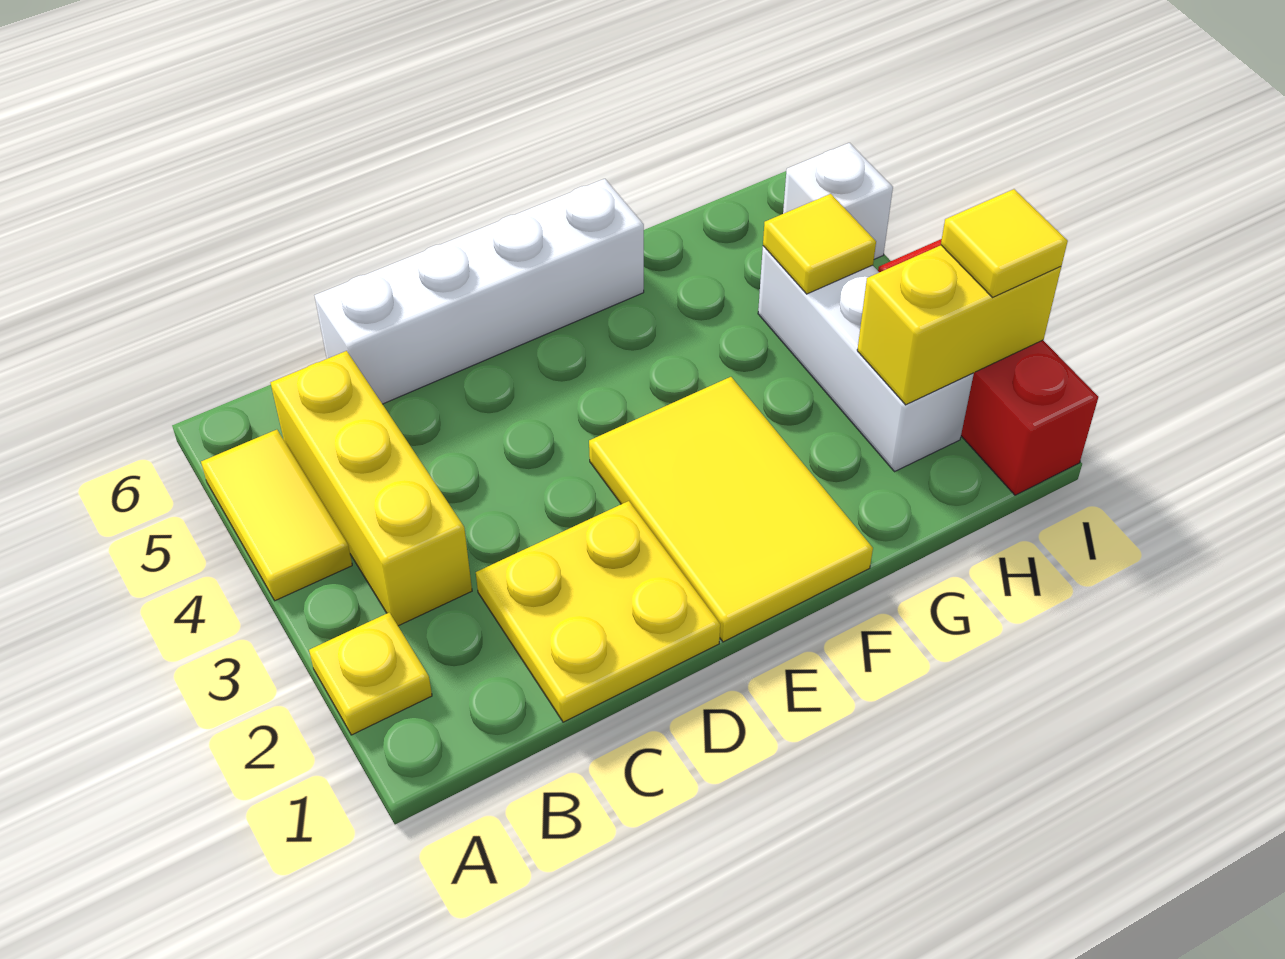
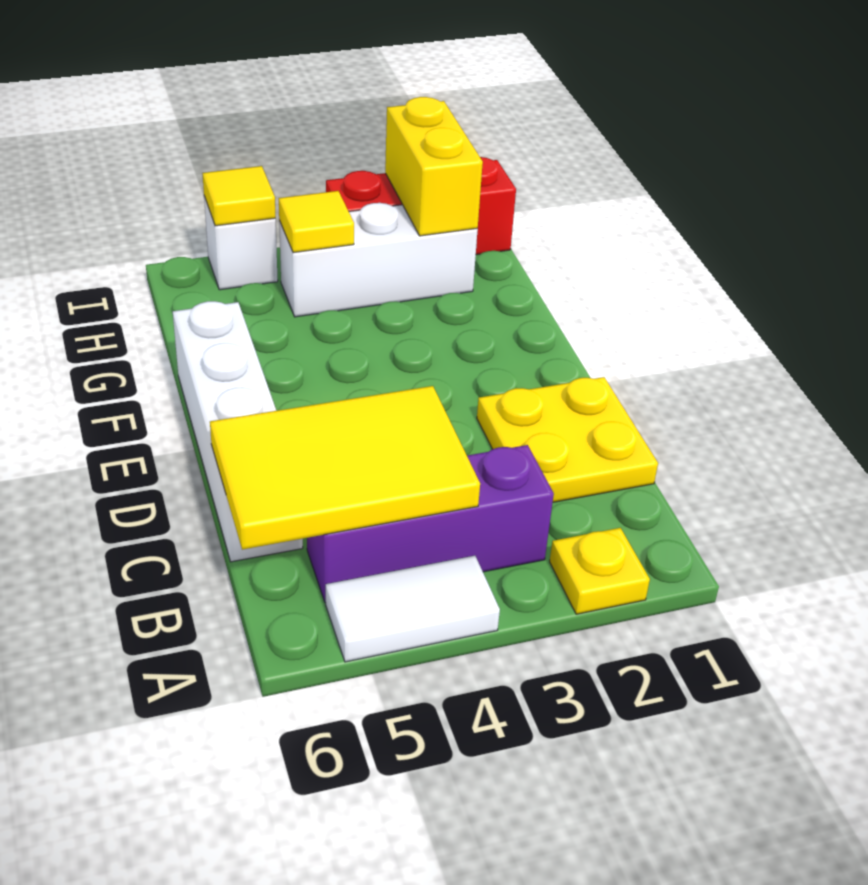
yellow tile A4:A5 level 1 -> white tile A4:A5 level 1
yellow brick B3:B5 level 1 -> purple brick B3:B5 level 1
yellow tile E1:F3 level 1 -> yellow tile B4:C6 level 2
yellow tile I2 level 3 -> yellow tile I5 level 2

